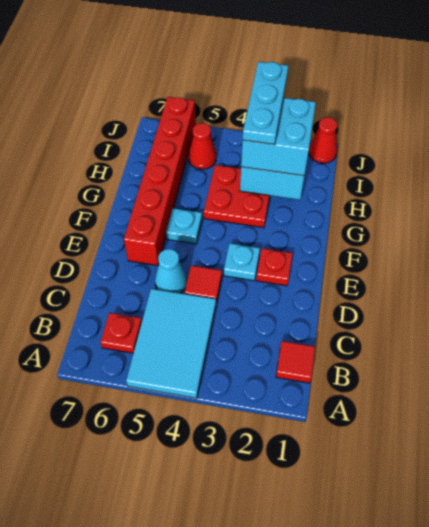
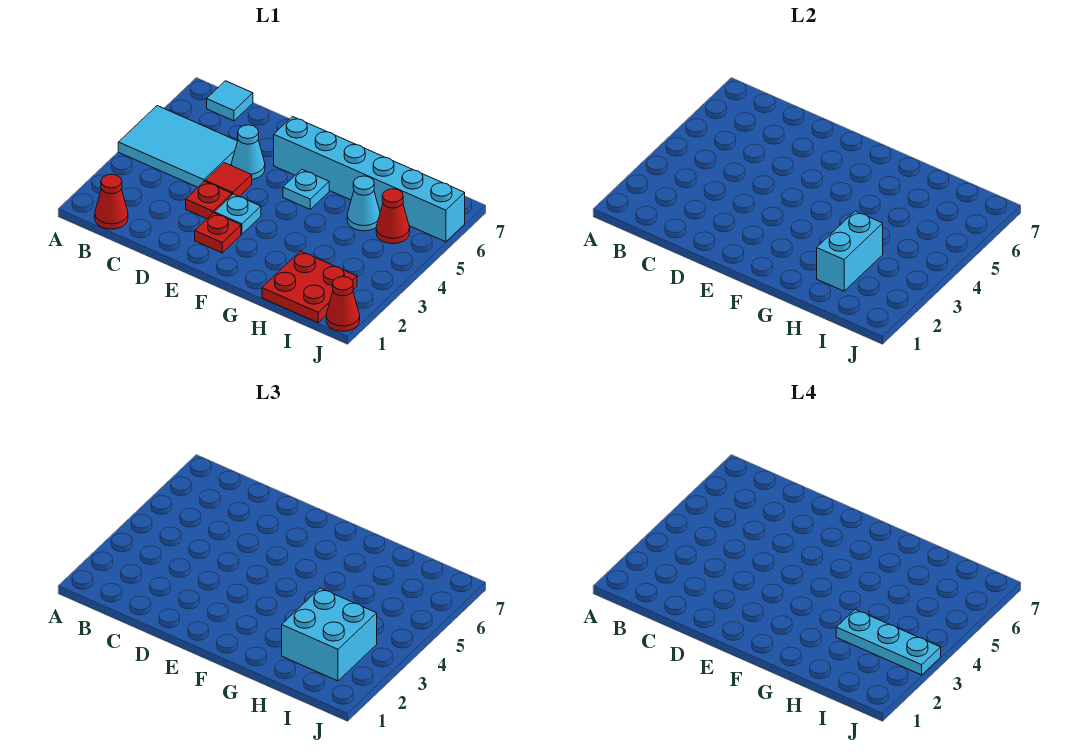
red tile B1 level 1 -> red cone B1 level 1
red plate B6 level 1 -> red plate D3 level 1
none -> cyan tile B7 level 1
red brick E6:J6 level 1 -> cyan brick E6:J6 level 1
red plate G3:H4 level 1 -> red plate H1:I2 level 1
none -> cyan cone H5 level 1

